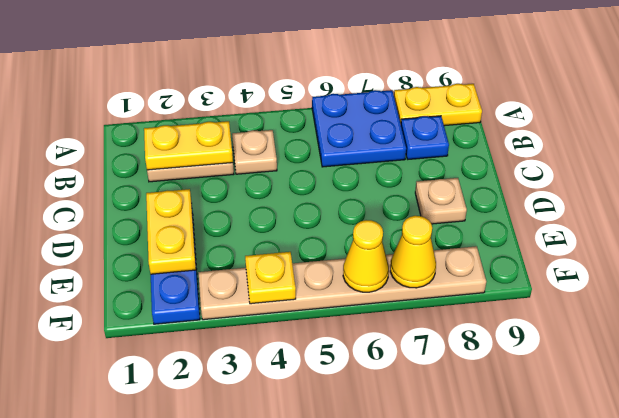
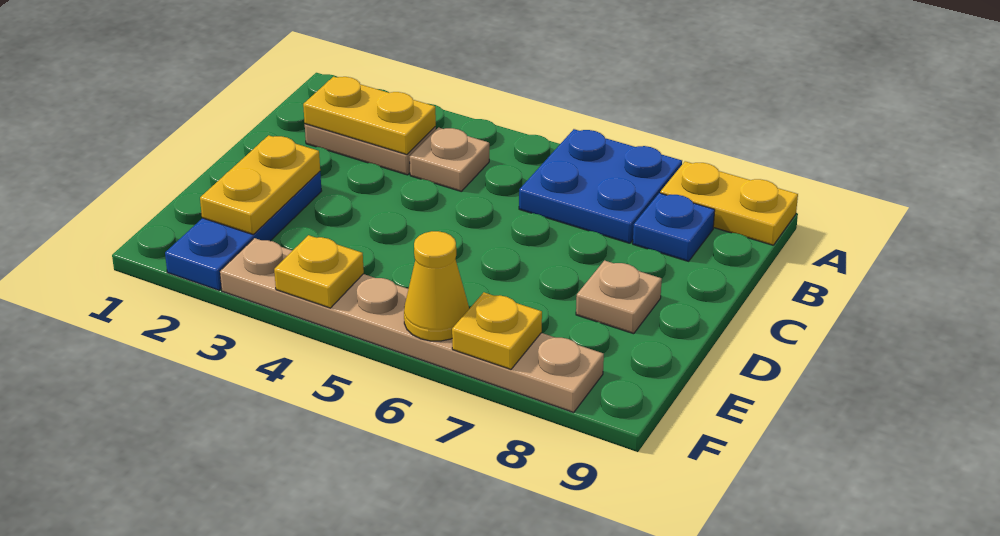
yellow cone F7 level 2 -> yellow plate F7 level 2

